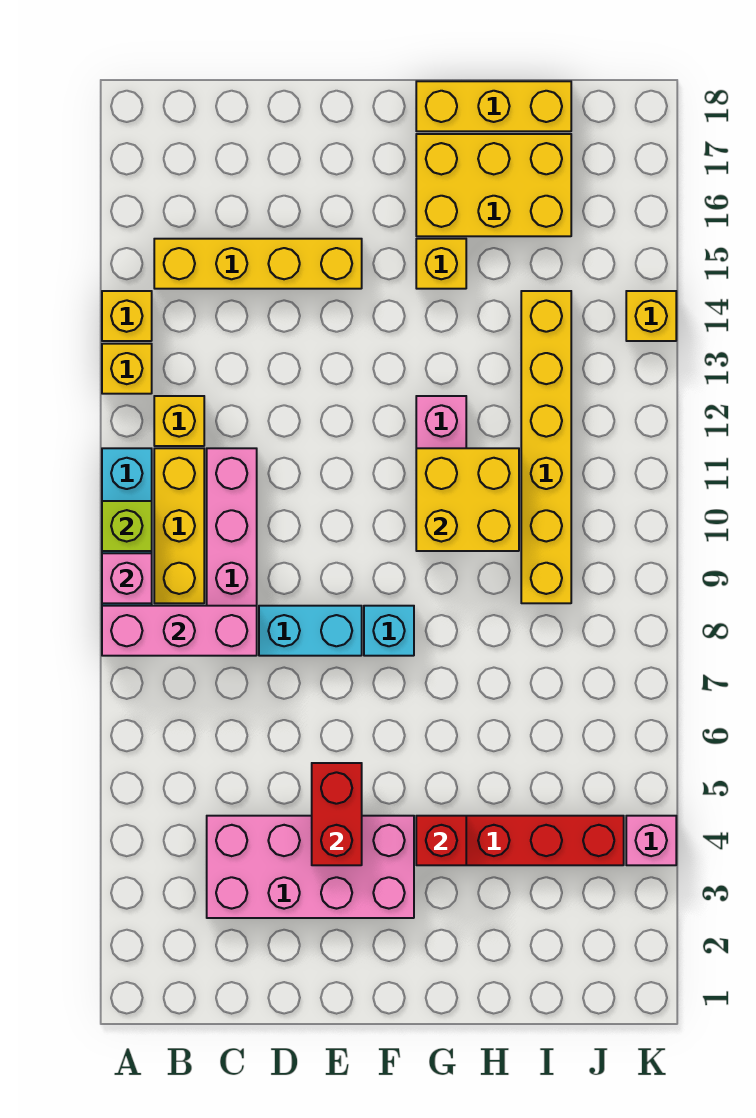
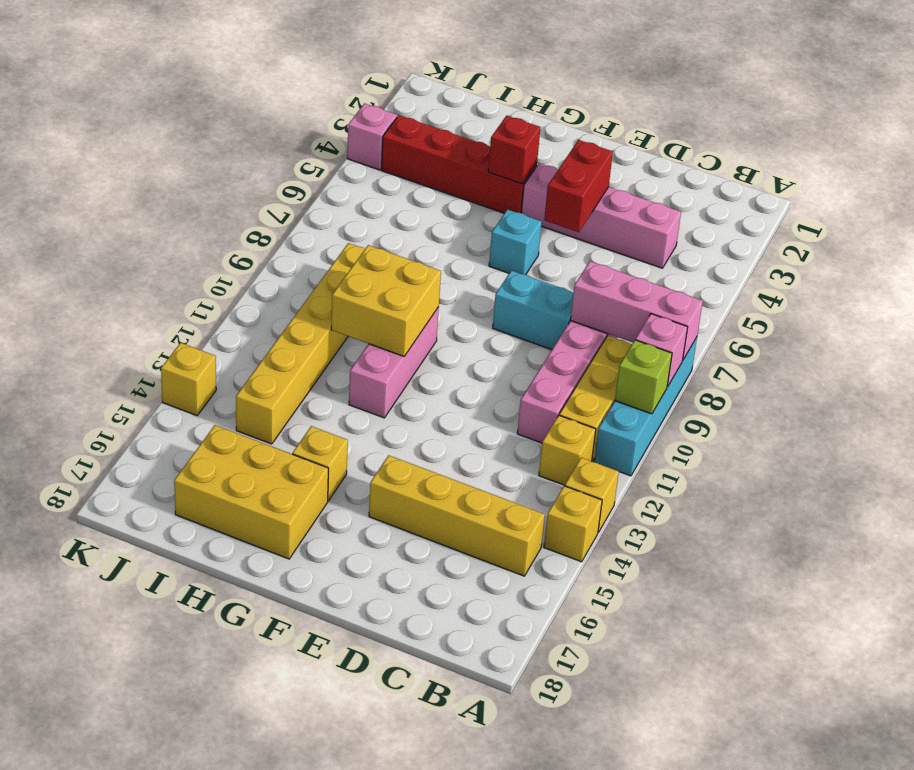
pink brick C3:F4 level 1 -> pink brick C4:F4 level 1
cyan brick F8 level 1 -> cyan brick F6 level 1
yellow brick G18:I18 level 1 -> none

